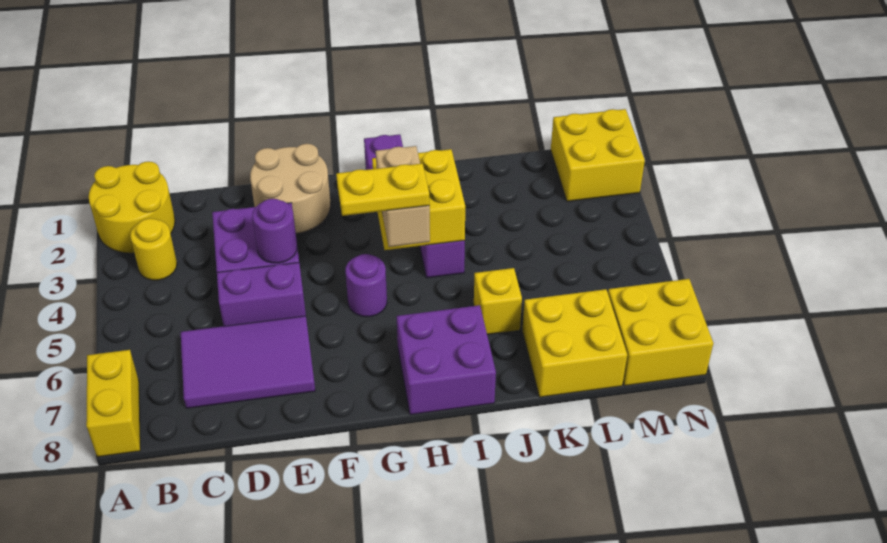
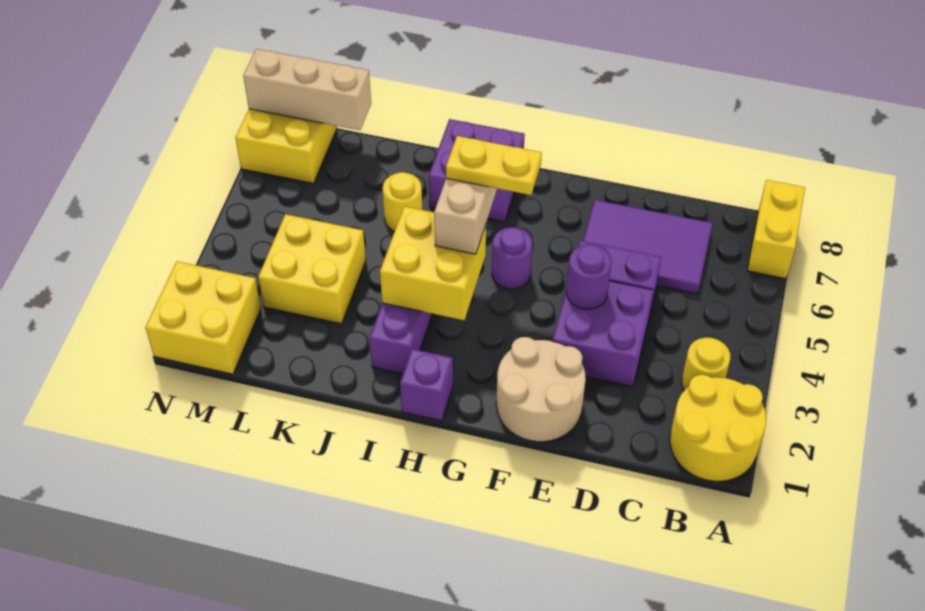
yellow brick J6 level 1 -> yellow round brick J6 level 1
yellow brick K7:L8 level 1 -> yellow brick K3:L4 level 1
none -> tan brick L8:N8 level 2

